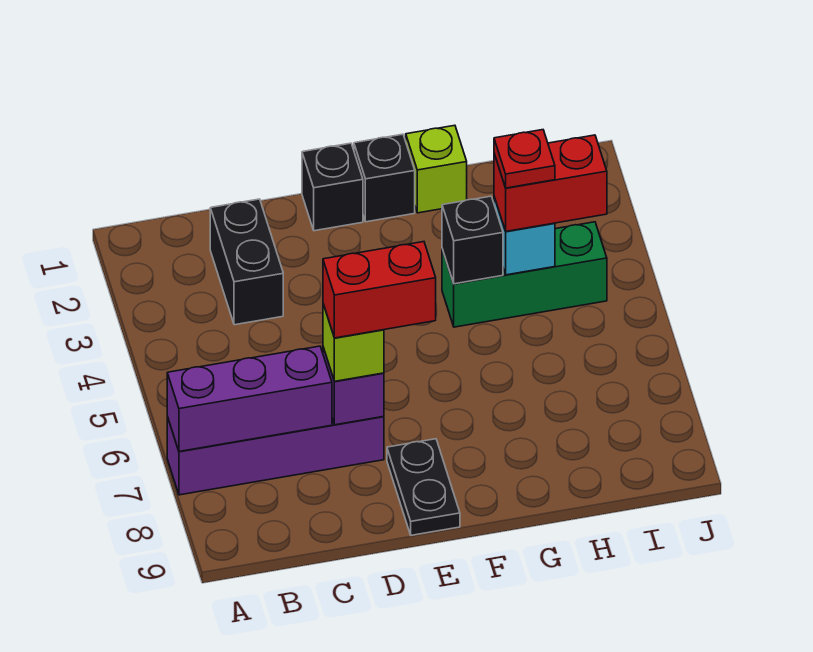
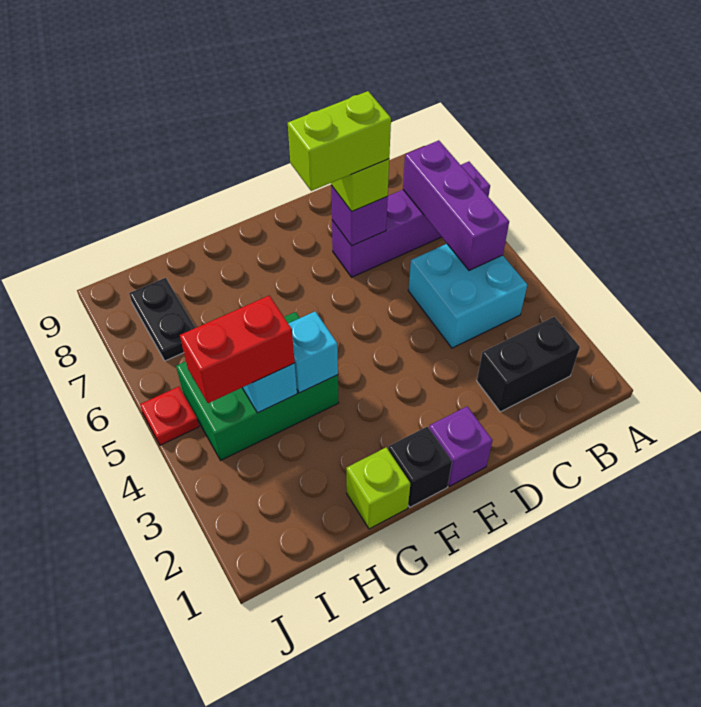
purple brick A7:C7 level 2 -> purple brick B5:B7 level 2
none -> cyan brick B4:C5 level 1
black brick C2:C3 level 1 -> black brick B2:C2 level 1
red brick D7:E7 level 4 -> lime brick D7:E7 level 4
black brick E1 level 1 -> purple brick E1 level 1
black plate E8:E9 level 1 -> black plate I7:I8 level 1
green brick G4:I4 level 1 -> green brick G4:I5 level 1
black brick G4 level 2 -> cyan brick G4 level 2
red plate H4 level 4 -> red plate J5 level 1

